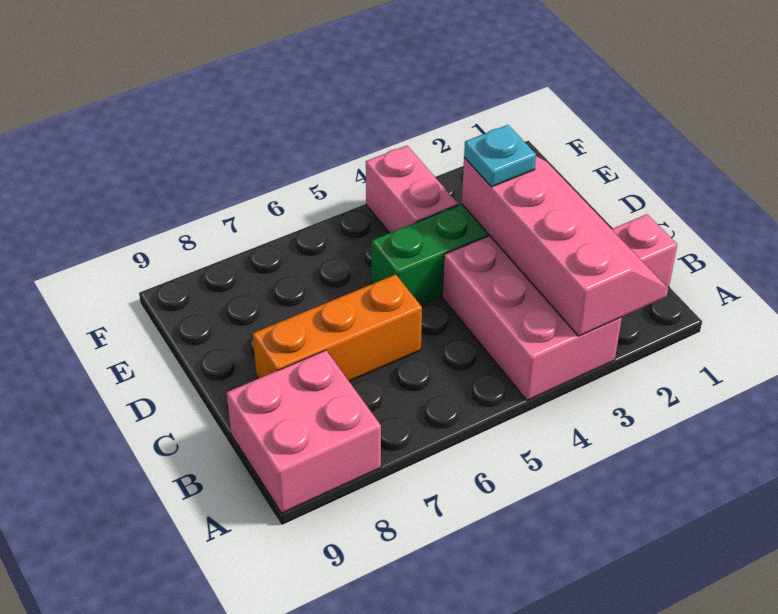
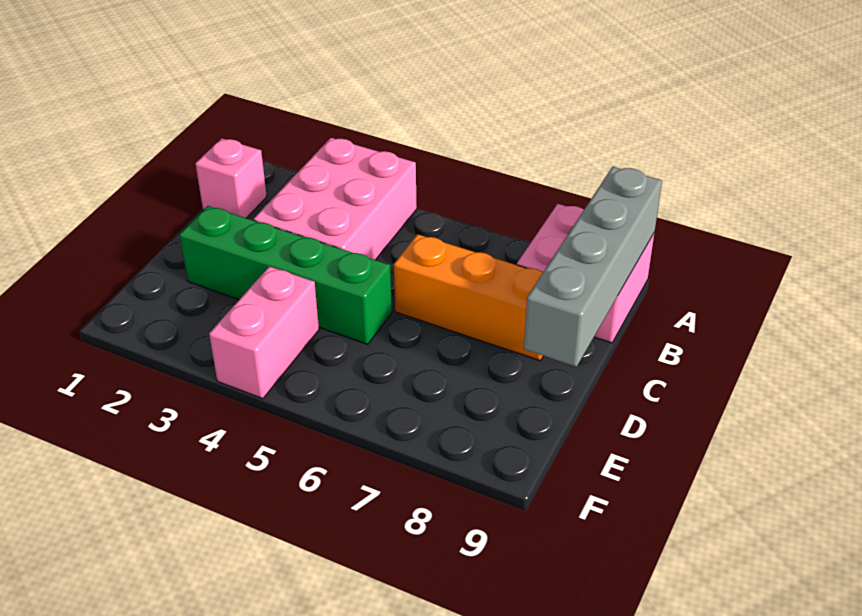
pink slope A2:D3 level 2 top 3 -> none
none -> grey brick A9:D9 level 2
cyan plate D3 level 3 -> none

